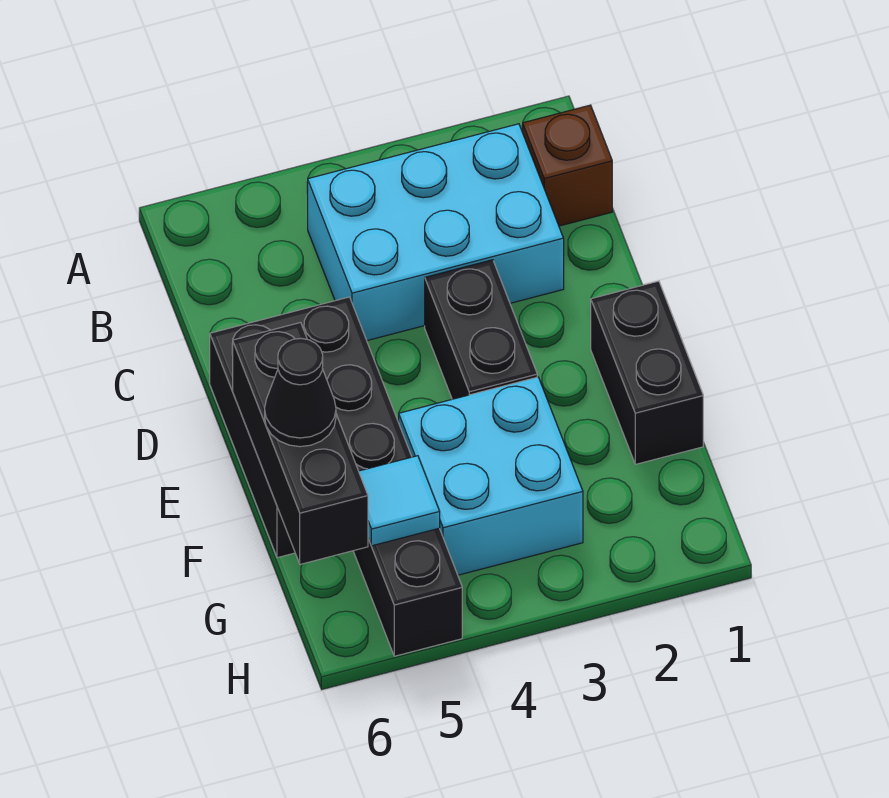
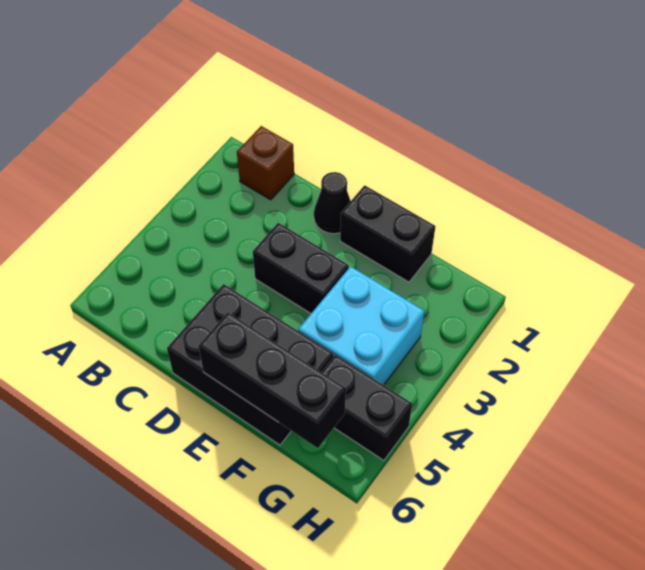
cyan brick B2:C4 level 1 -> none
black cone F6 level 3 -> black cone D1 level 1
cyan tile G5 level 2 -> none

